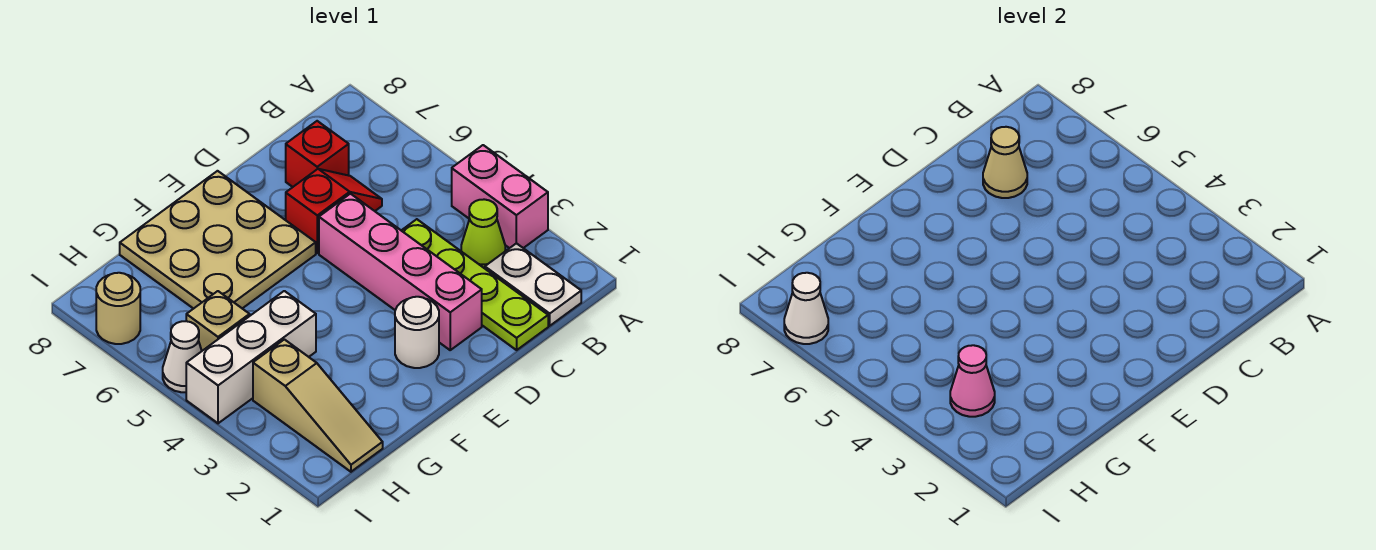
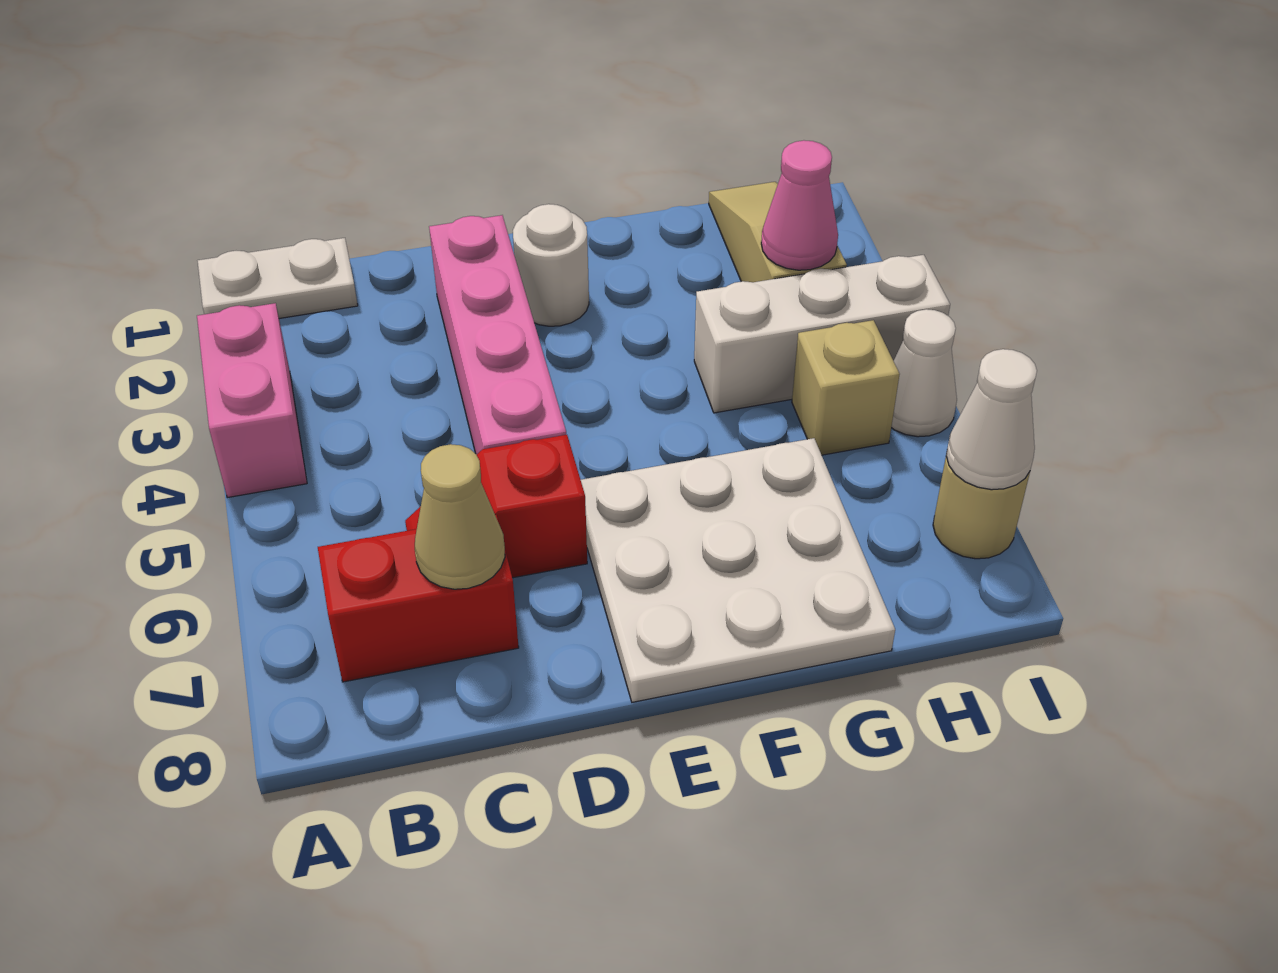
white plate B1:B2 level 1 -> white plate A1:B1 level 1
lime cone B3 level 1 -> none
lime plate C1:C4 level 1 -> none
red brick C7 level 1 -> red brick B7:C7 level 1
tan plate E6:G8 level 1 -> white plate E6:G8 level 1

